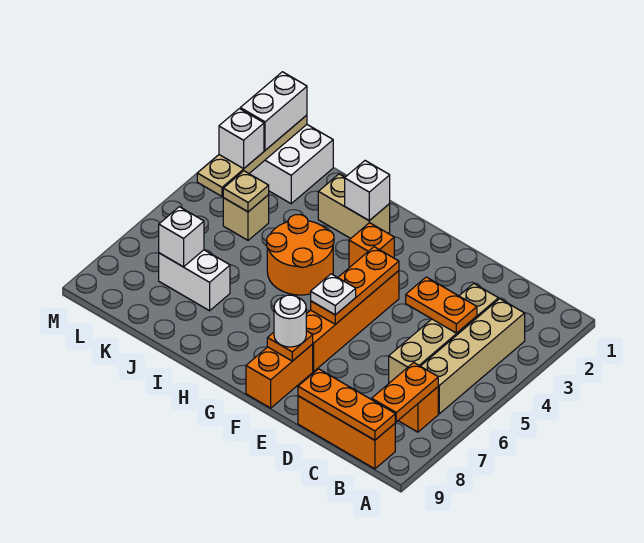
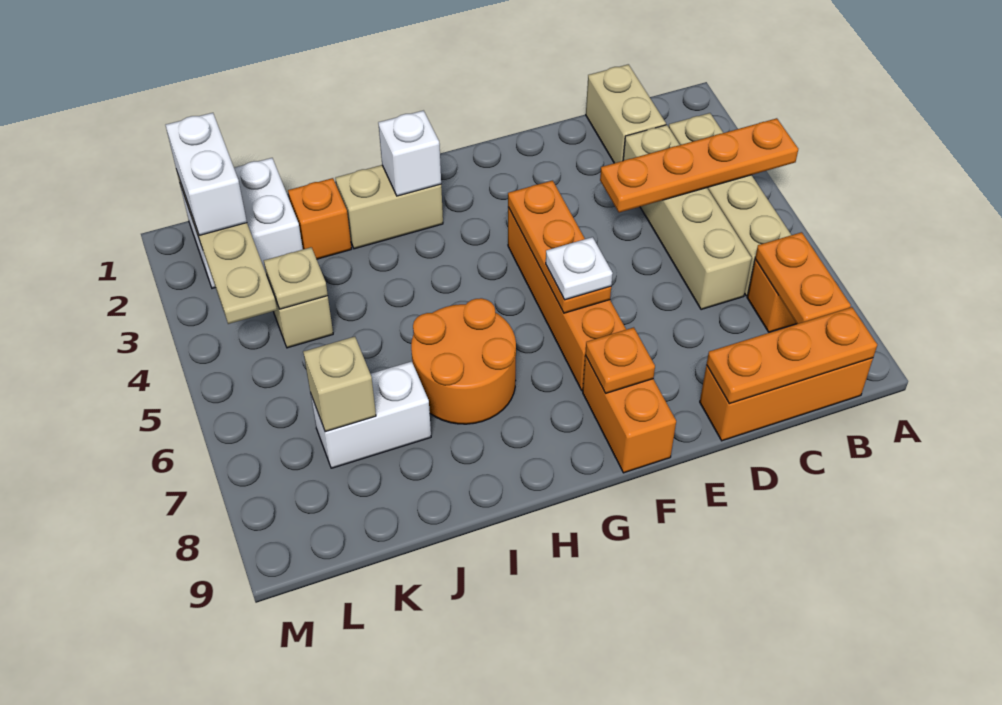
none -> tan brick C1:C2 level 1
orange plate C4:D4 level 2 -> orange plate A4:D4 level 2
white round brick F8 level 3 -> none
orange brick G3 level 1 -> orange brick J2 level 1
orange round brick H4:I5 level 1 -> orange round brick H6:I7 level 1
white brick K7 level 2 -> tan brick K7 level 2
white brick L3 level 3 -> none

